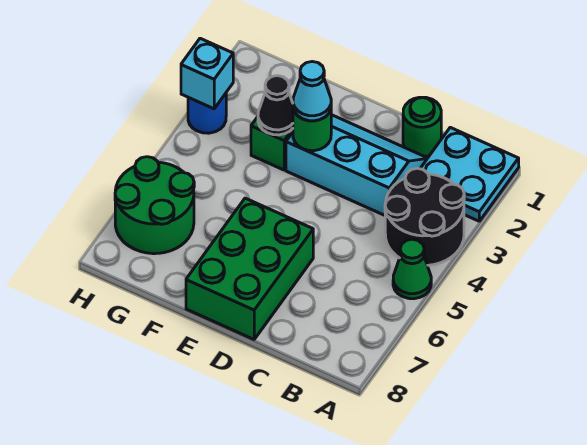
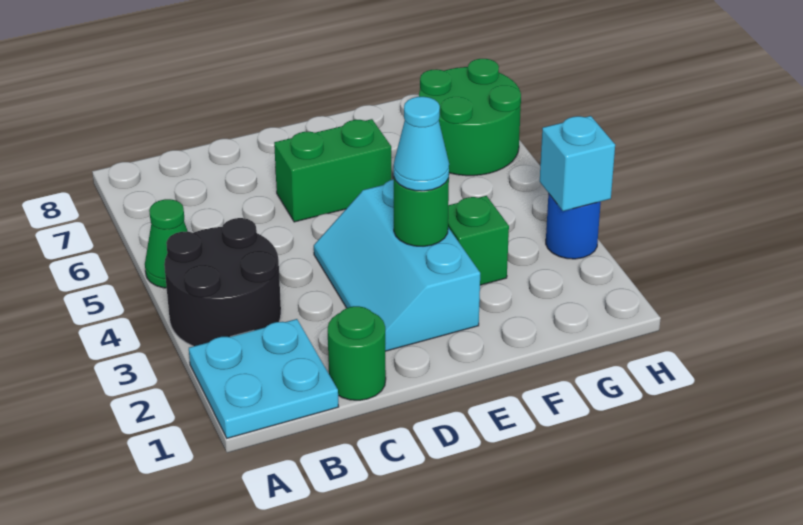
cyan slope C2:E3 level 1 top 3 -> cyan slope D2:E4 level 1 top E
green brick D6:E8 level 1 -> green brick D6:E6 level 1
black cone F3 level 2 -> none

